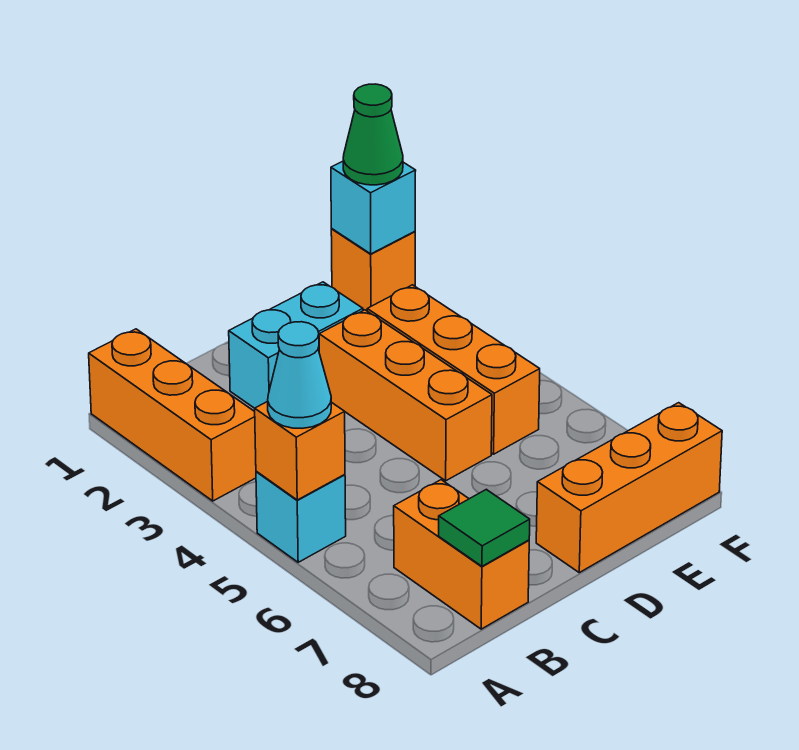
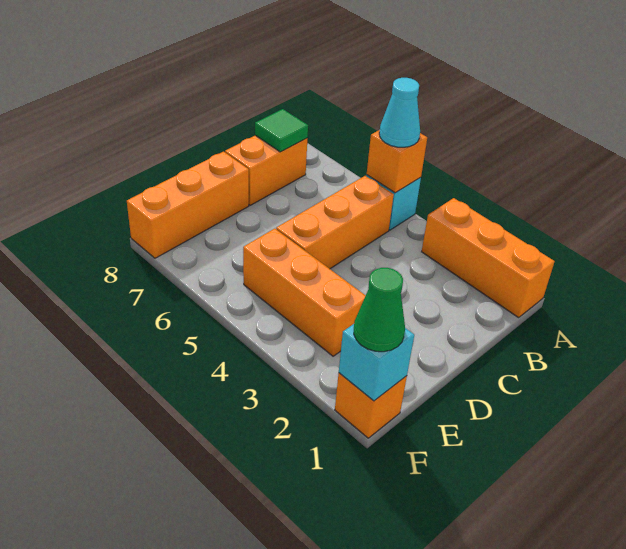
orange brick B7:B8 level 1 -> orange brick B8:C8 level 1
cyan brick C2:D2 level 1 -> none
orange brick D3:D5 level 1 -> orange brick B5:D5 level 1

